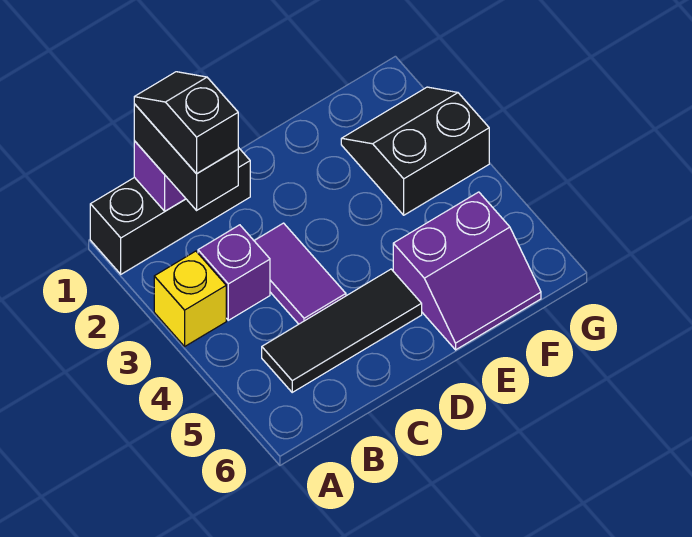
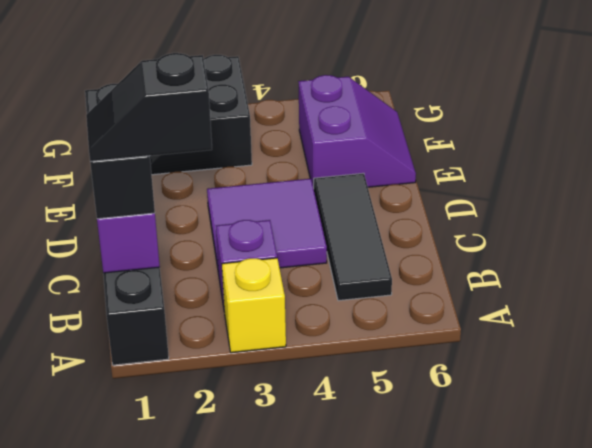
black brick B1:B2 level 3 -> black brick B1:C1 level 3
purple tile C3:C4 level 1 -> purple tile C3:D4 level 1

